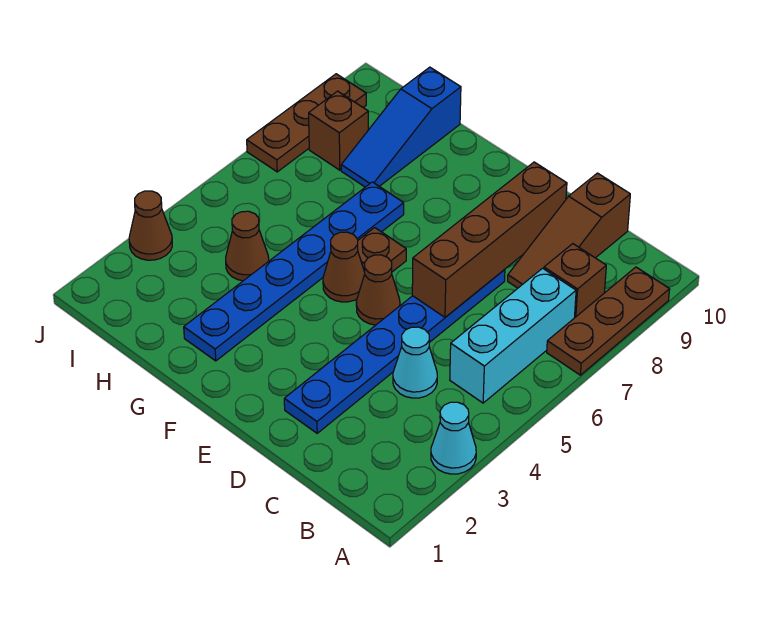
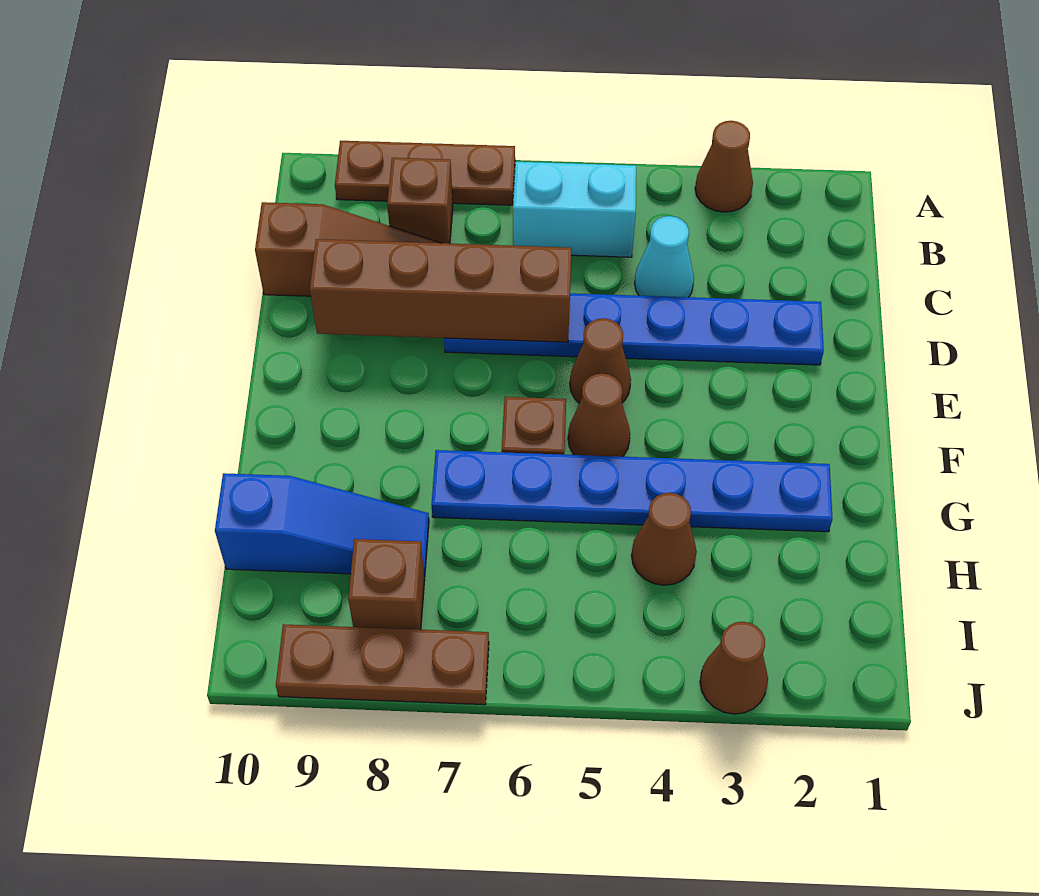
cyan cone A3 level 1 -> brown cone A3 level 1
cyan brick B5:B7 level 1 -> cyan brick B5:B6 level 1

